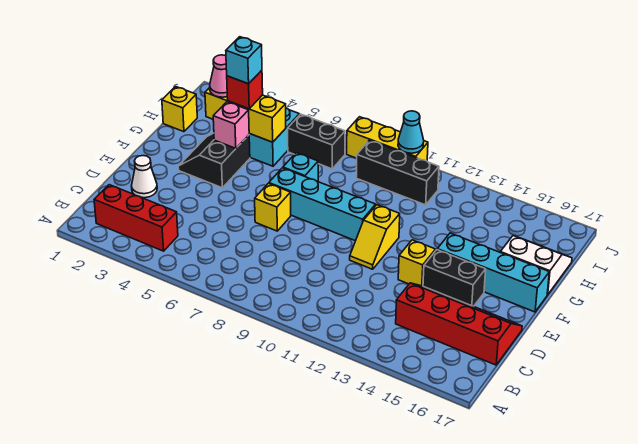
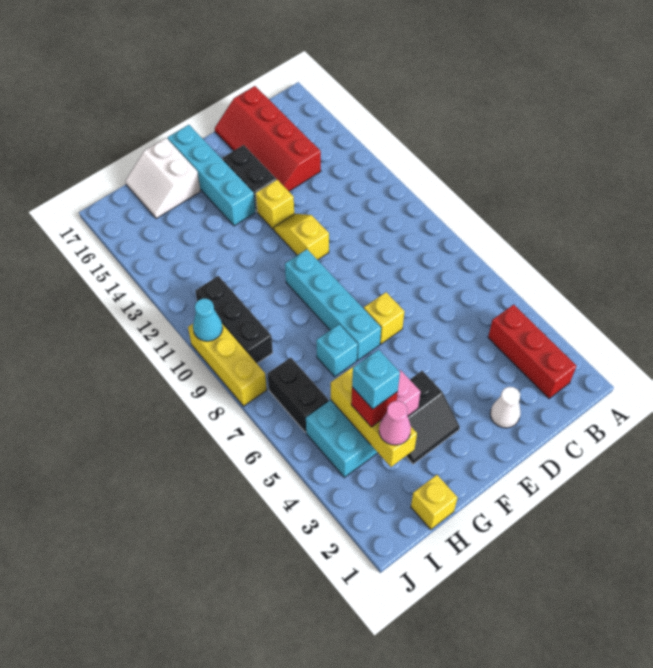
yellow slope E11:F11 level 1 top F -> yellow slope E11:E12 level 1 top 11

